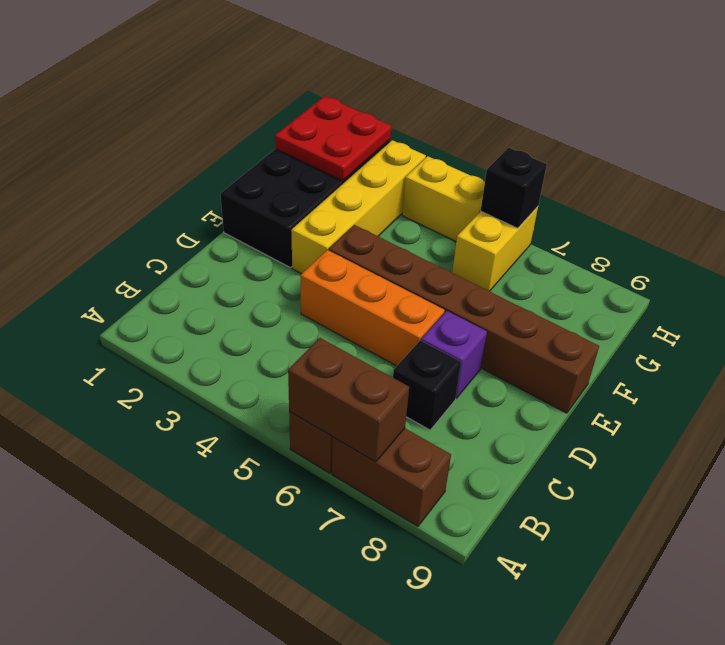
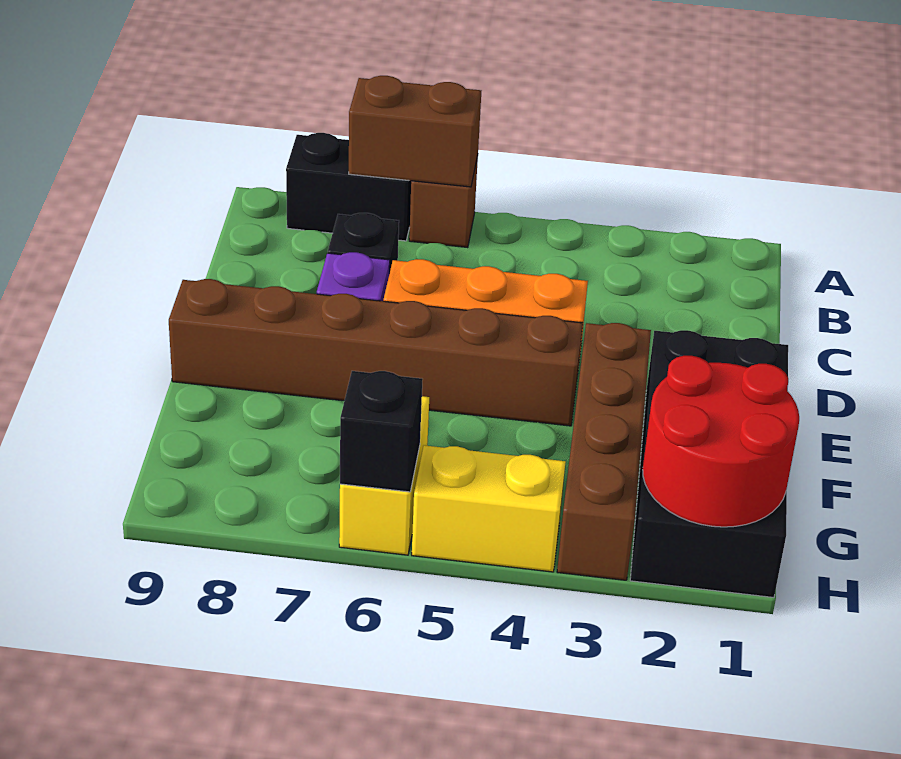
brown brick A7:A8 level 1 -> black brick A7:A8 level 1
yellow brick E3:H3 level 1 -> brown brick E3:H3 level 1
red plate G1:H2 level 2 -> red round brick G1:H2 level 2

